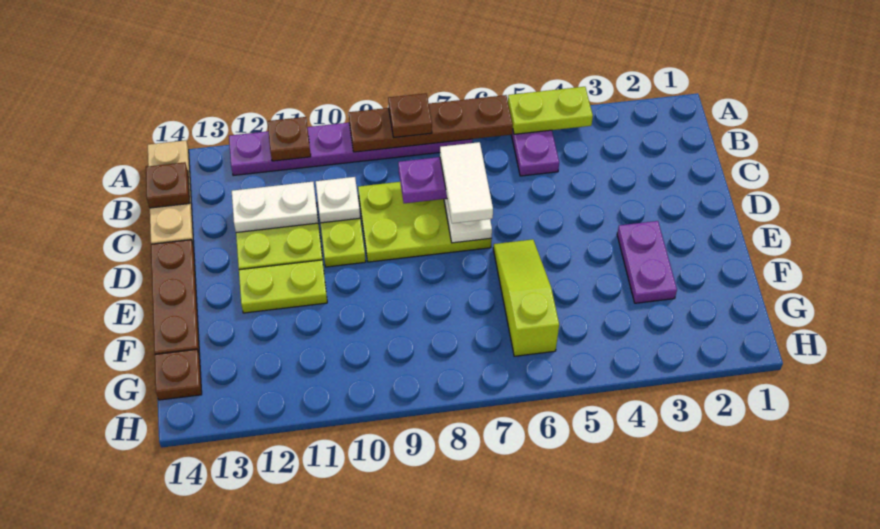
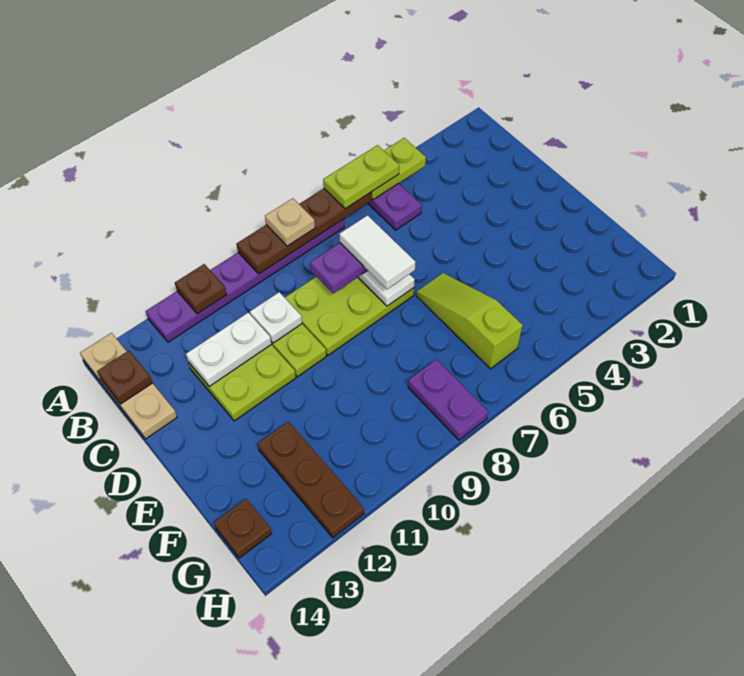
brown plate A8 level 3 -> tan plate A8 level 3
brown plate D14:F14 level 1 -> brown plate F12:H12 level 1
purple plate E3:F3 level 1 -> purple plate G8:H8 level 1
lime plate E11:E12 level 1 -> lime plate A5:A6 level 3

